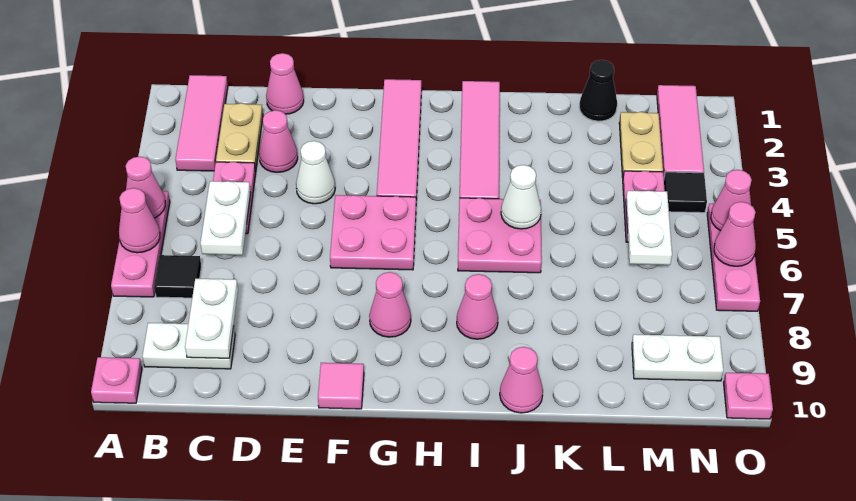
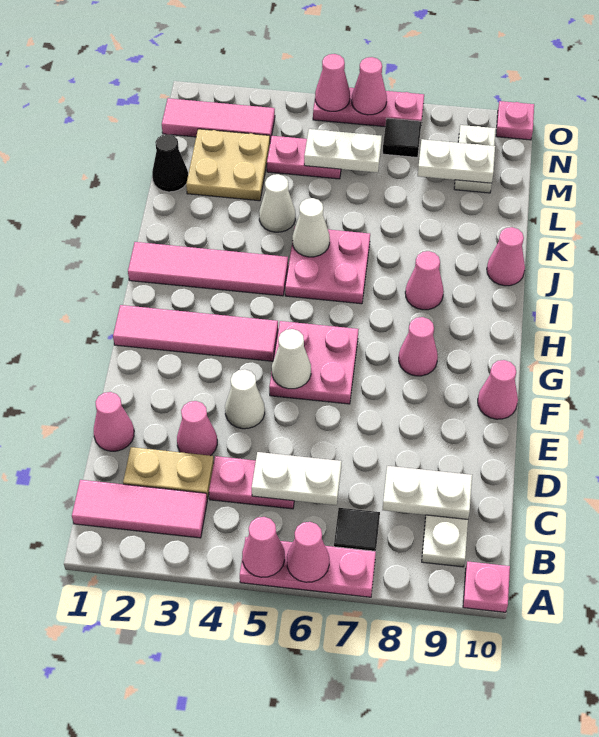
none -> white cone F5 level 2
pink tile F10 level 1 -> pink cone F10 level 1
none -> white cone K4 level 1
tan plate M2:M3 level 1 -> tan plate L2:M3 level 1
none -> white plate M8:M9 level 2
black tile N4 level 1 -> black tile N7 level 1

